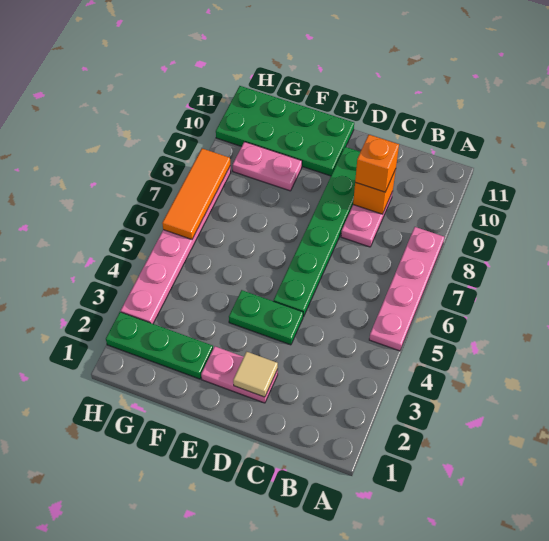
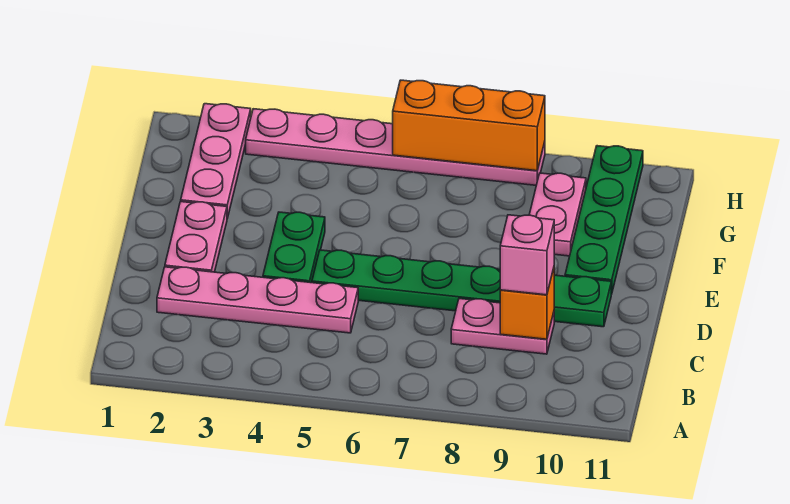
pink plate A5:A8 level 1 -> pink plate C2:C5 level 1
orange brick C9 level 3 -> pink brick C9 level 3
tan tile D2 level 2 -> none
green plate E10:H11 level 1 -> green plate E10:H10 level 1
green plate F2:H2 level 1 -> pink plate F2:H2 level 1
orange tile H6:H8 level 2 -> orange brick H6:H8 level 2

